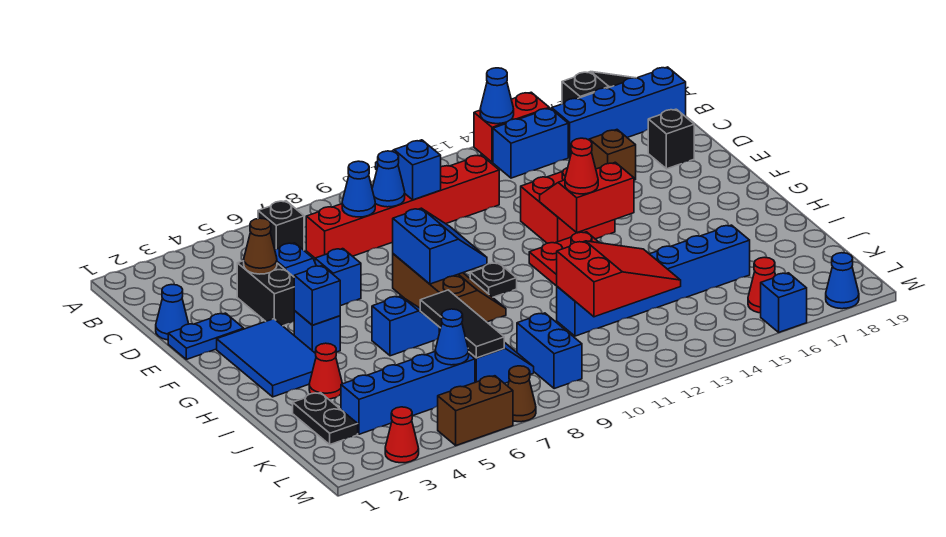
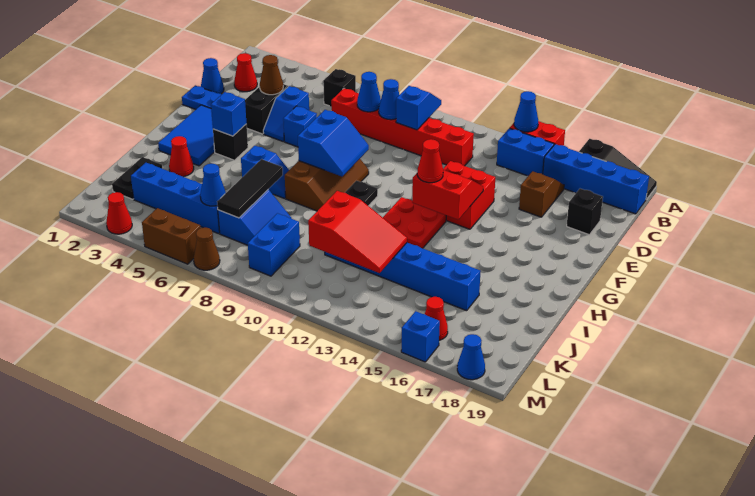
none -> red cone C2 level 1
blue brick G4 level 1 -> black brick G4 level 1

